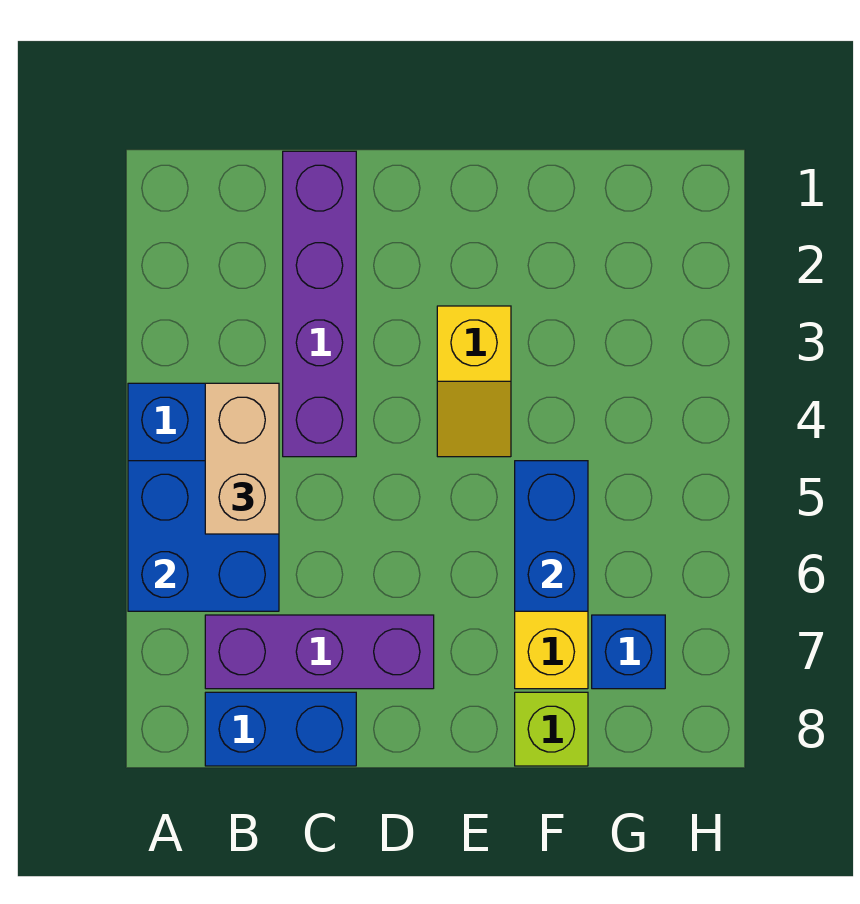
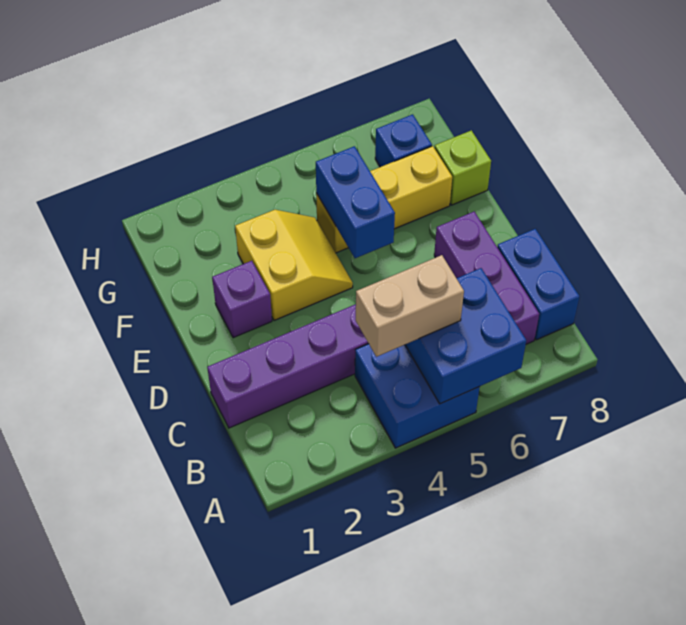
none -> purple brick E2 level 1
yellow slope E3:E4 level 1 top 3 -> yellow slope E3:F4 level 1 top 3
blue brick F5:F6 level 2 -> blue brick E5:F5 level 2

